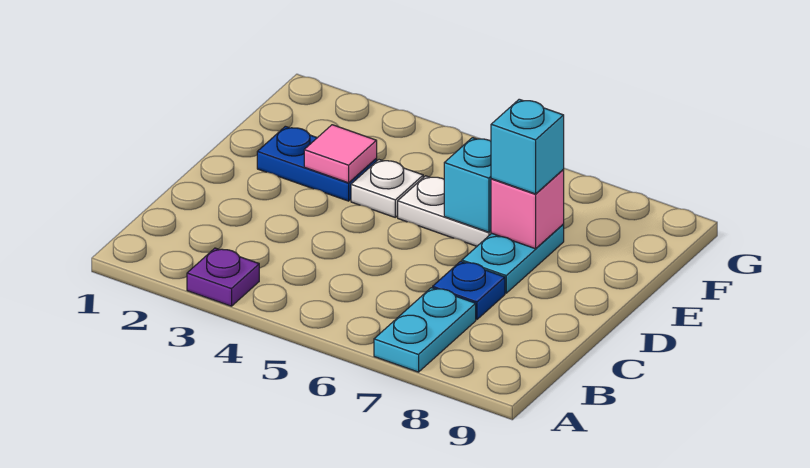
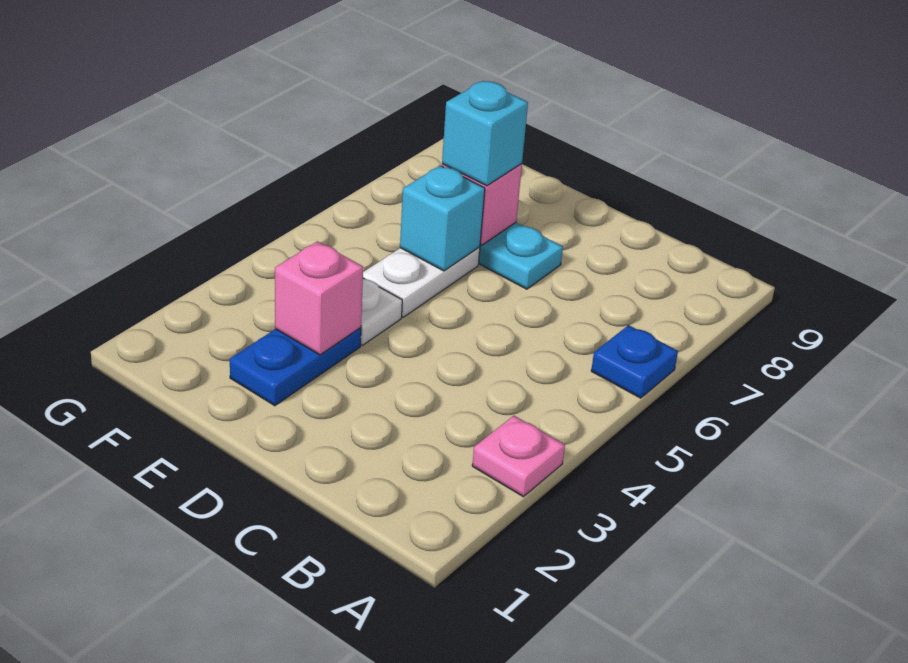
purple plate A3 level 1 -> pink plate A3 level 1
cyan plate A7:B7 level 1 -> none
blue plate C7 level 1 -> blue plate A6 level 1
pink tile E3 level 2 -> pink brick E3 level 2

